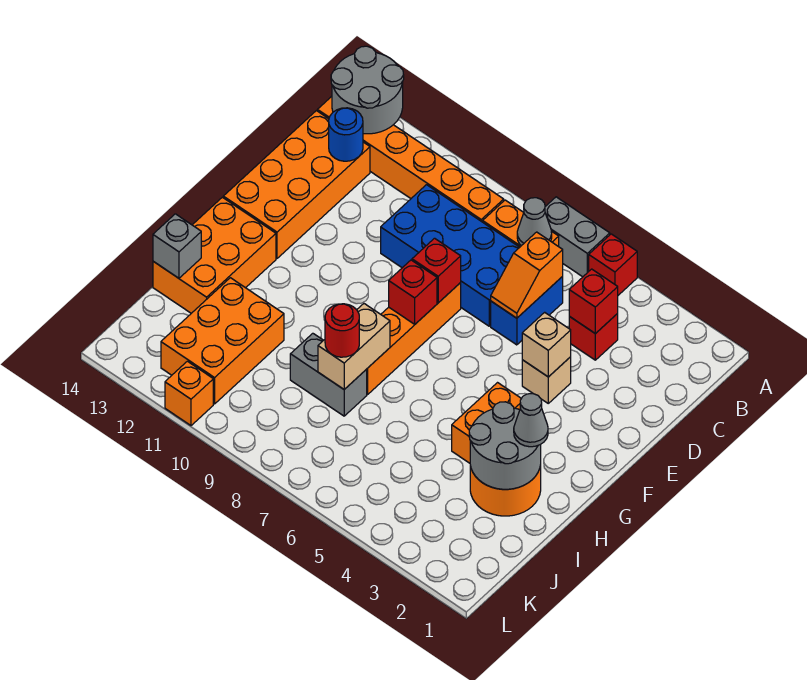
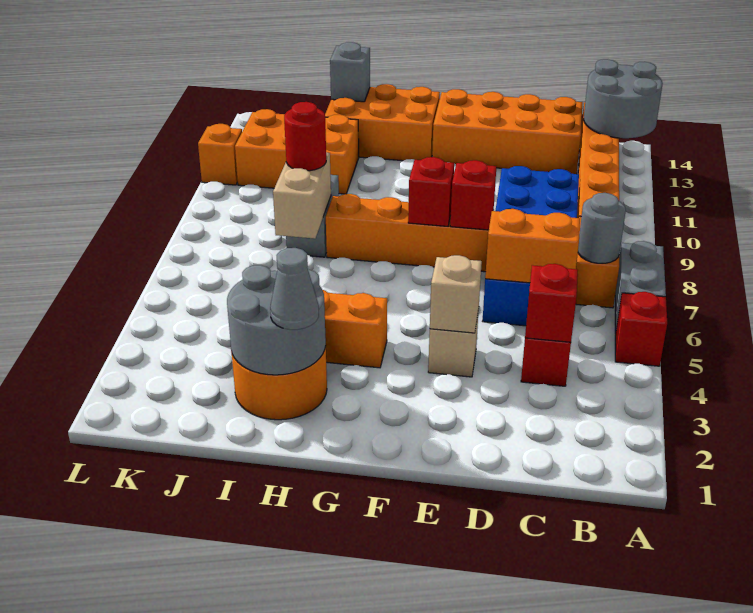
grey cone B7 level 2 -> grey round brick B7 level 2
orange slope C6:D6 level 2 top C -> orange brick C6:D6 level 2
blue round brick C13 level 2 -> none
tan brick H8:I8 level 2 -> tan brick I7:I8 level 2

